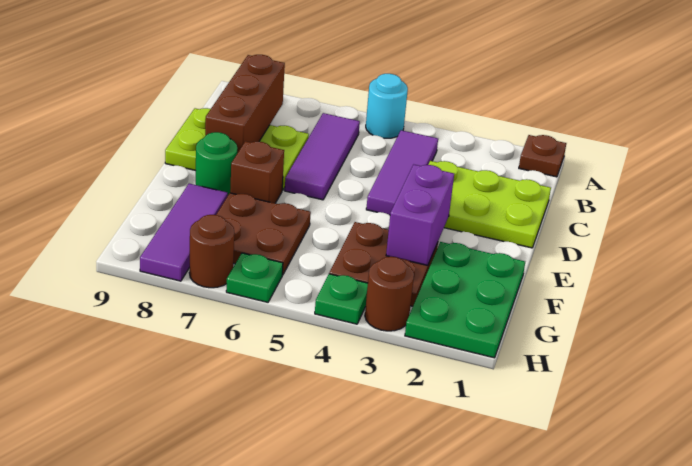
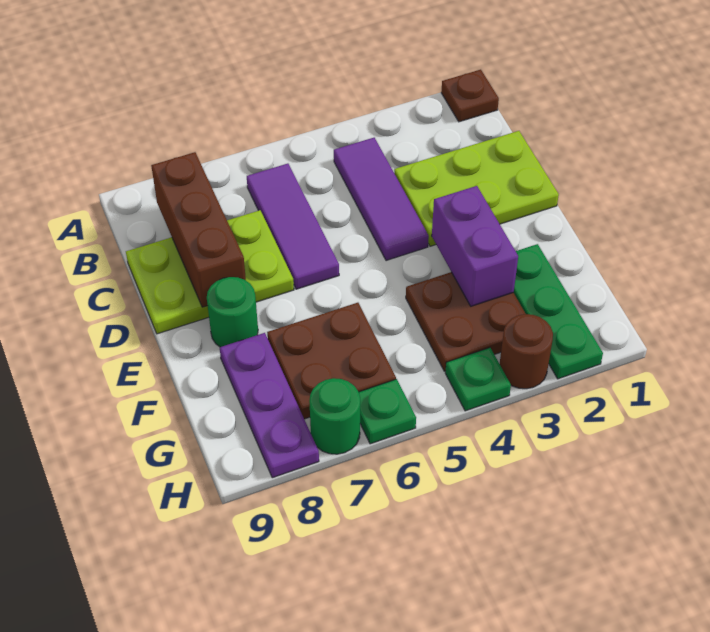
cyan round brick A5 level 1 -> none
brown brick E7 level 1 -> none
green plate F1:H2 level 1 -> green plate F2:H2 level 1
purple tile F8:H8 level 1 -> purple plate F8:H8 level 1
brown round brick H7 level 1 -> green round brick H7 level 1

